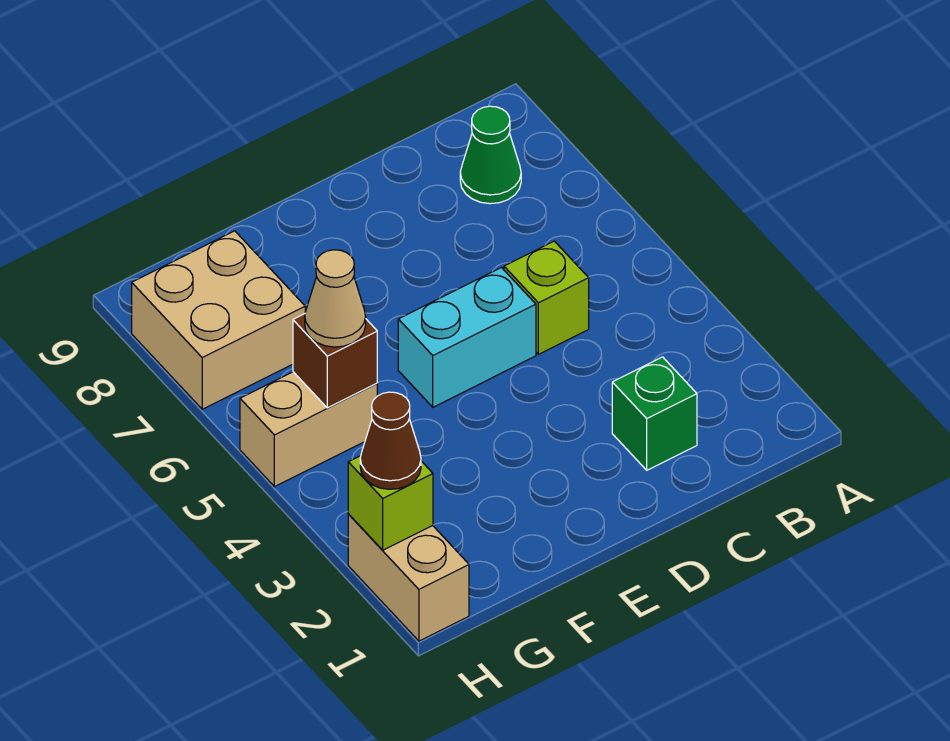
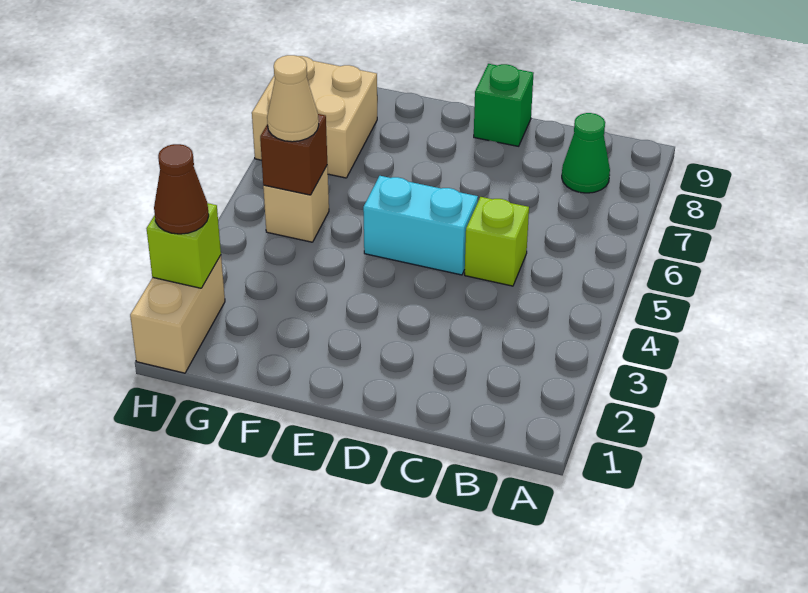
green brick C2 level 1 -> green brick D9 level 1
tan brick G5:H5 level 1 -> tan brick G5 level 1

